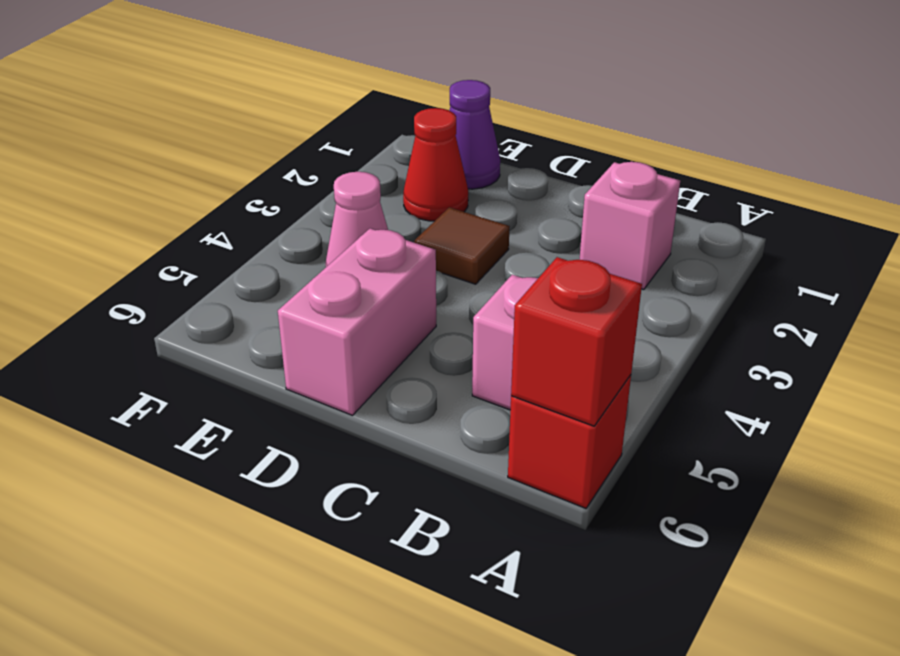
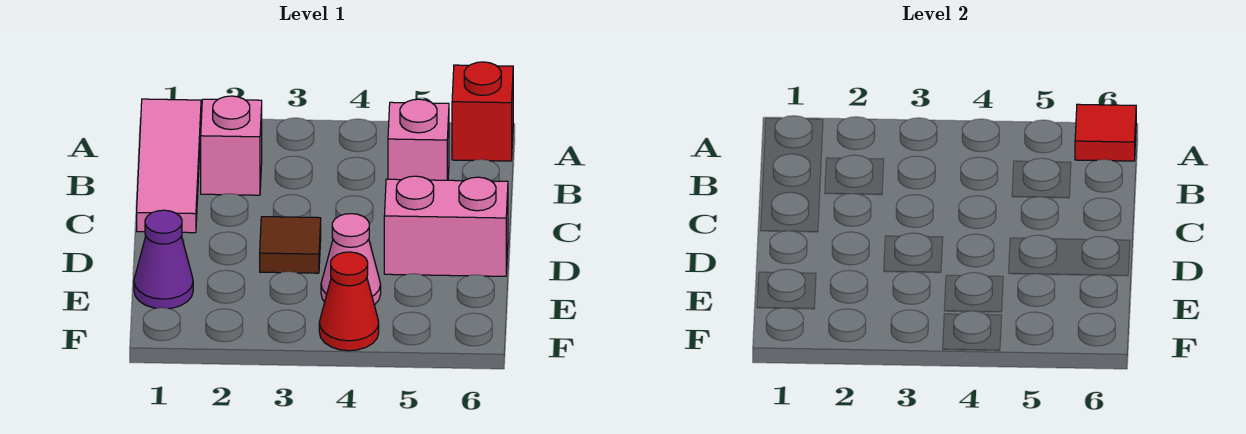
none -> pink tile A1:C1 level 1
red brick A6 level 2 -> red tile A6 level 2
red cone E2 level 1 -> red cone F4 level 1

